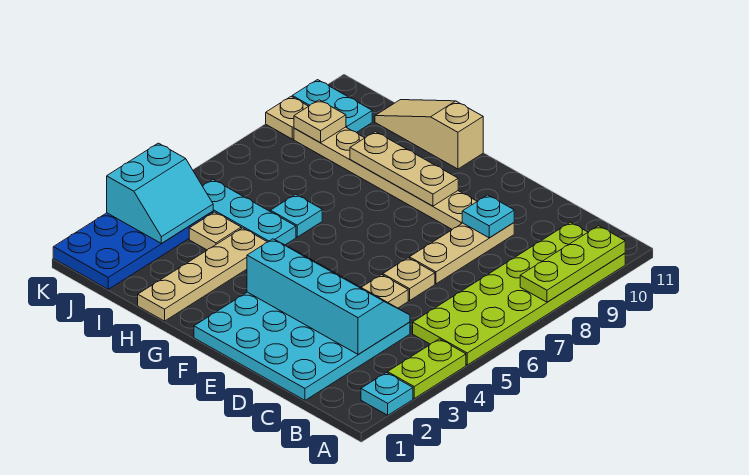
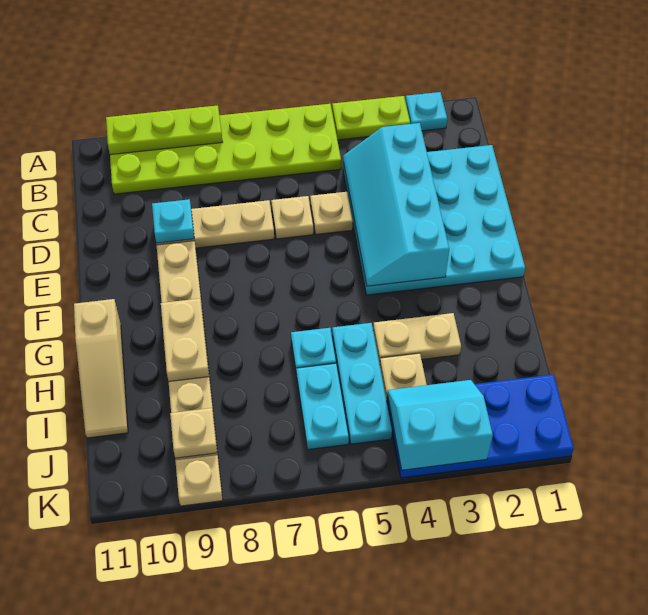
tan plate F9:H9 level 2 -> tan plate G9:H9 level 2
tan plate H1:H4 level 1 -> tan plate H3:H4 level 1
cyan plate J10:K10 level 1 -> cyan plate I6:J6 level 1

